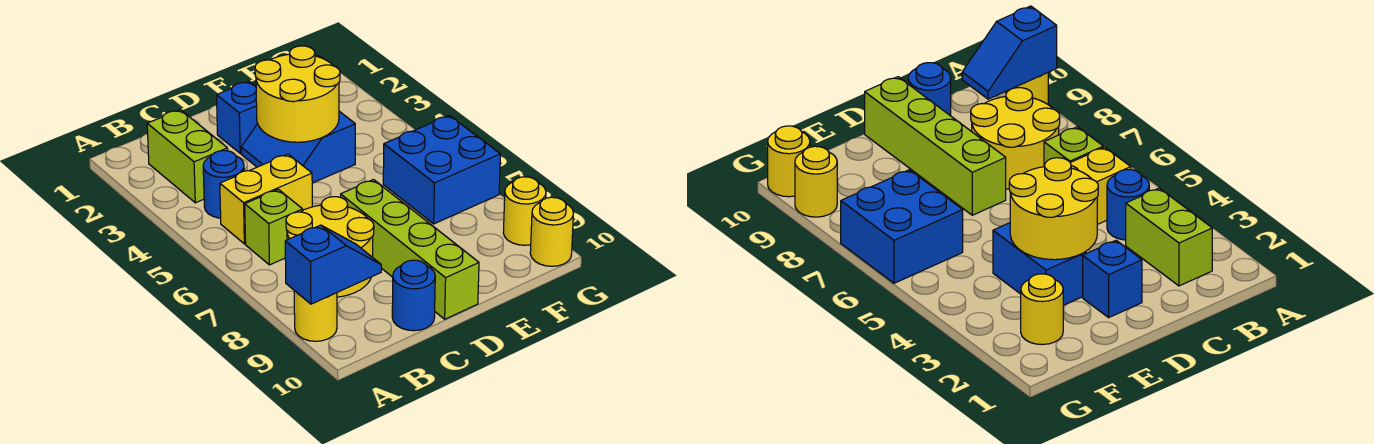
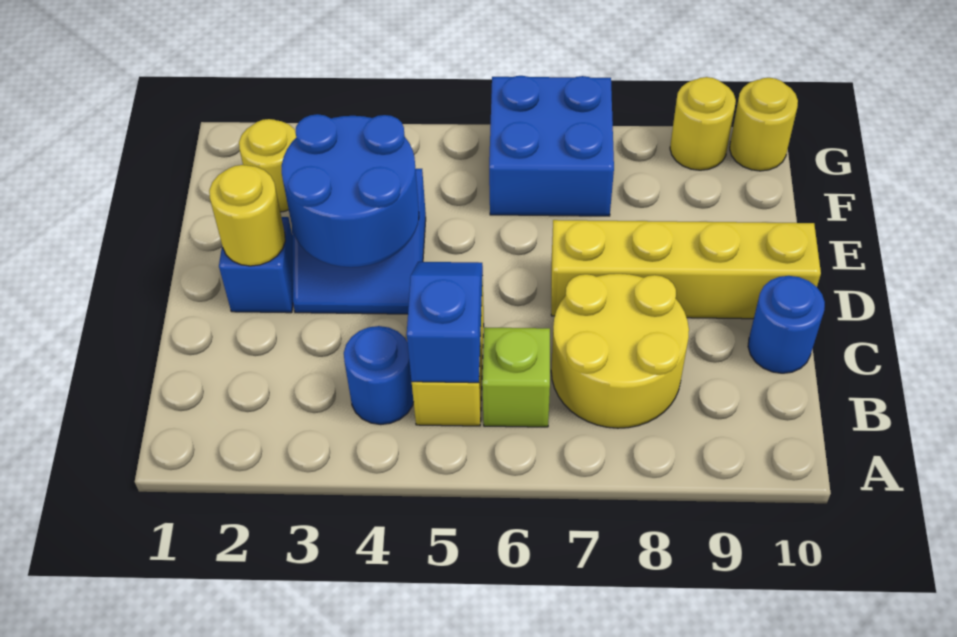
yellow round brick A9 level 1 -> yellow round brick D2 level 2
blue slope A9:B9 level 2 top A -> blue slope B5:C5 level 2 top B
lime brick B2:B3 level 1 -> none
yellow round brick D3:E4 level 2 -> blue round brick D3:E4 level 2
lime brick D7:D10 level 1 -> yellow brick D7:D10 level 1

